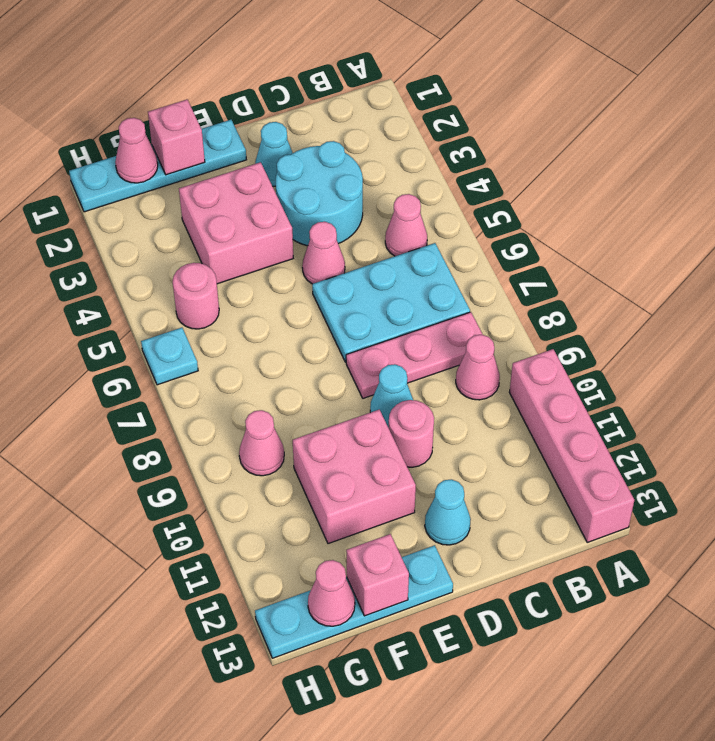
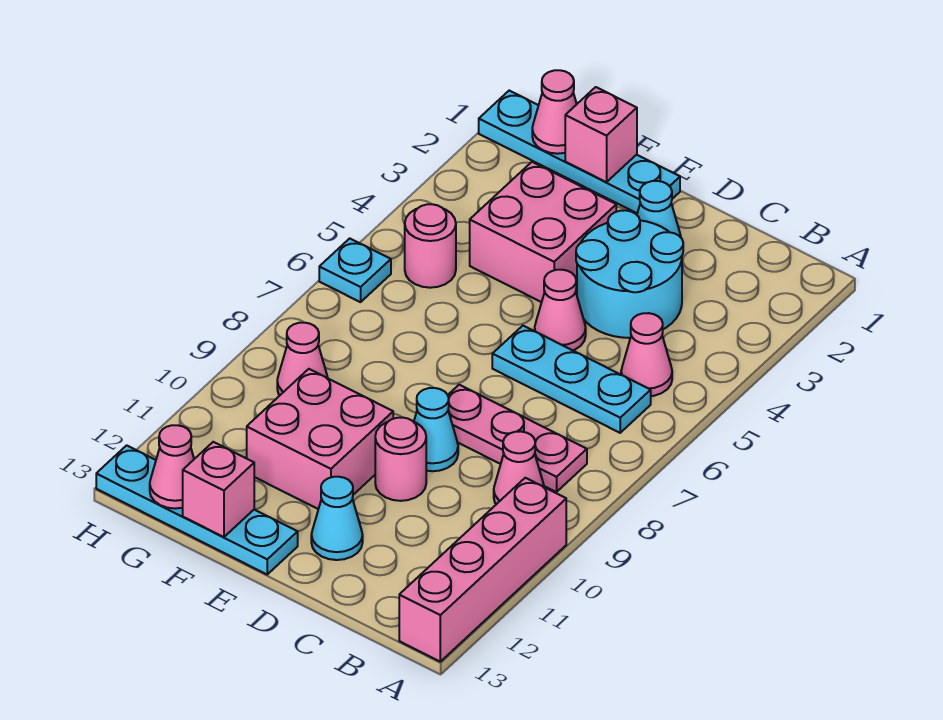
cyan plate B6:D7 level 1 -> cyan plate B6:D6 level 1

